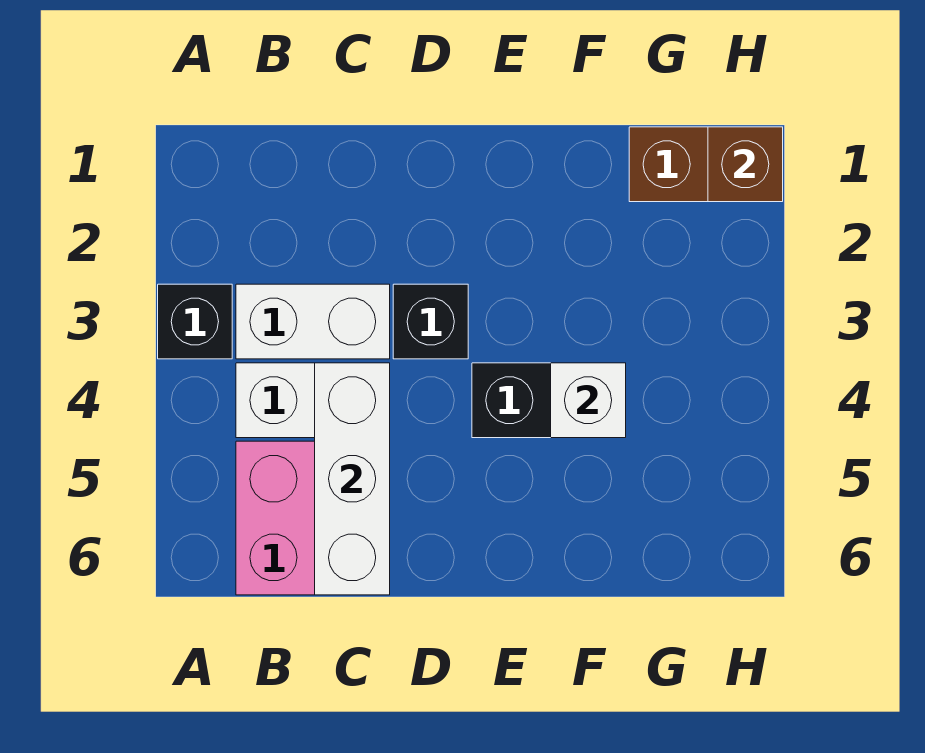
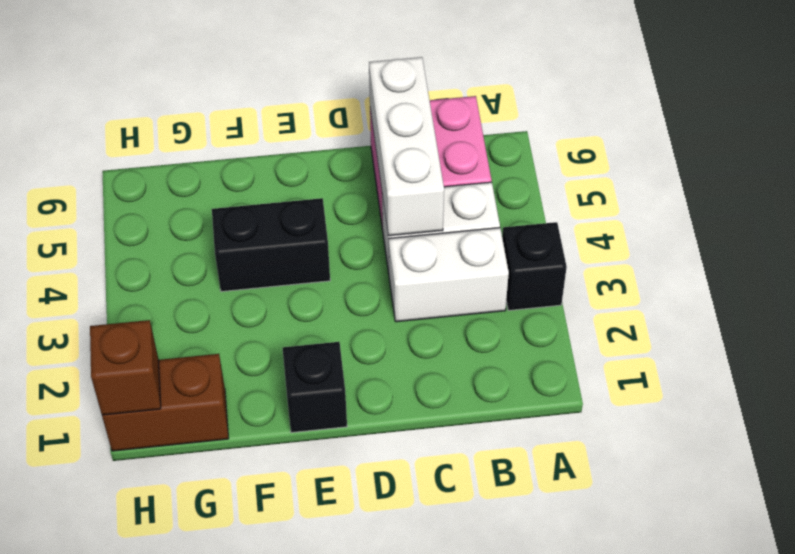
black brick D3 level 1 -> black brick E1 level 1
white brick F4 level 2 -> none

